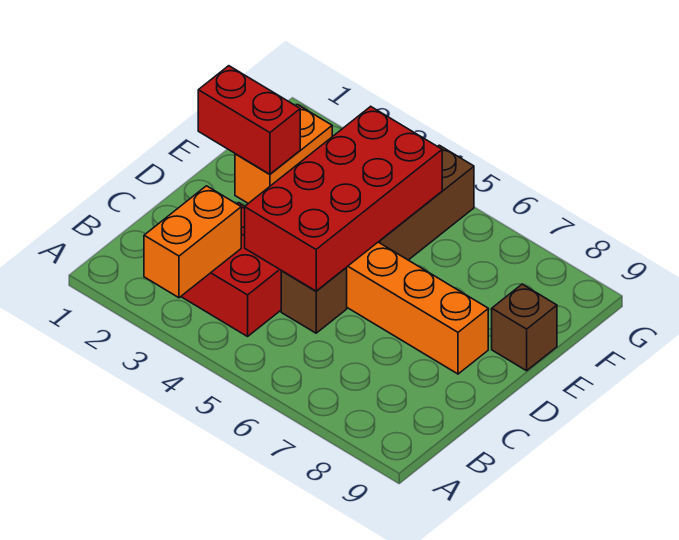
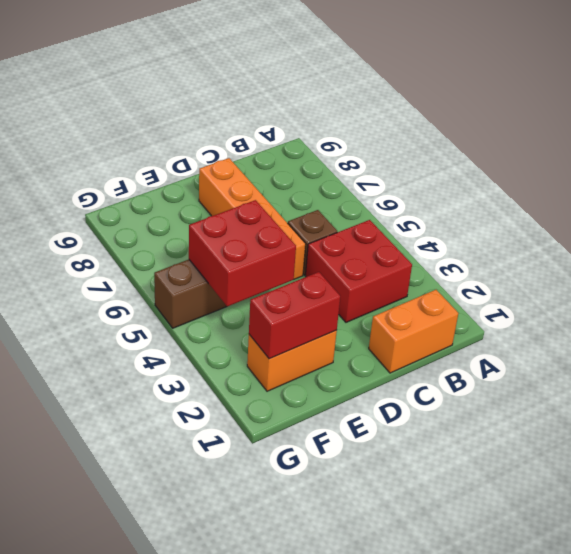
orange brick A3:B3 level 2 -> orange brick B1:C1 level 1
red brick C4:F5 level 2 -> red brick E4:F5 level 2
red brick E1:E2 level 2 -> red brick E2:F2 level 2
brown brick E9 level 1 -> none

